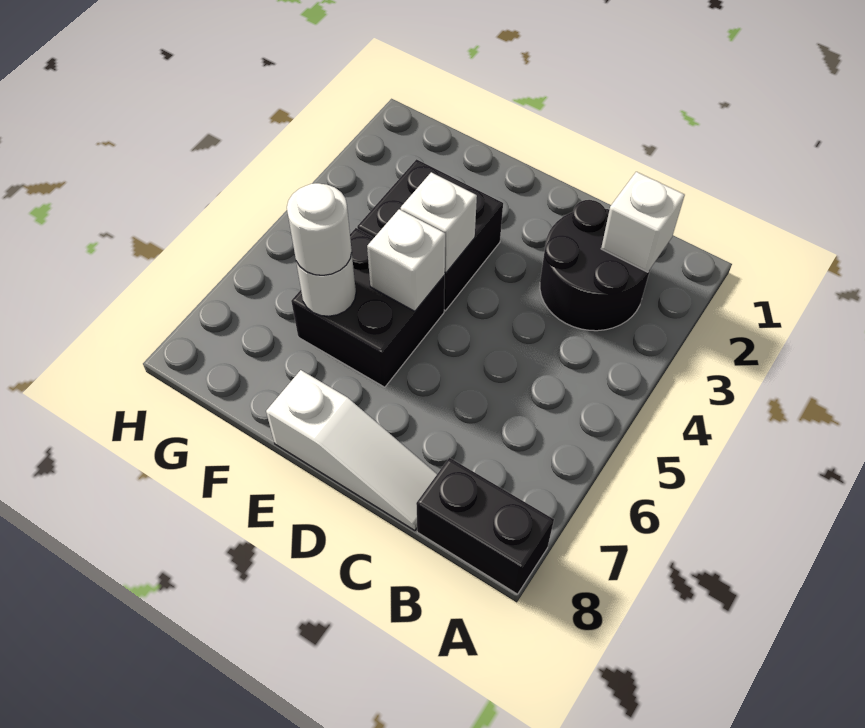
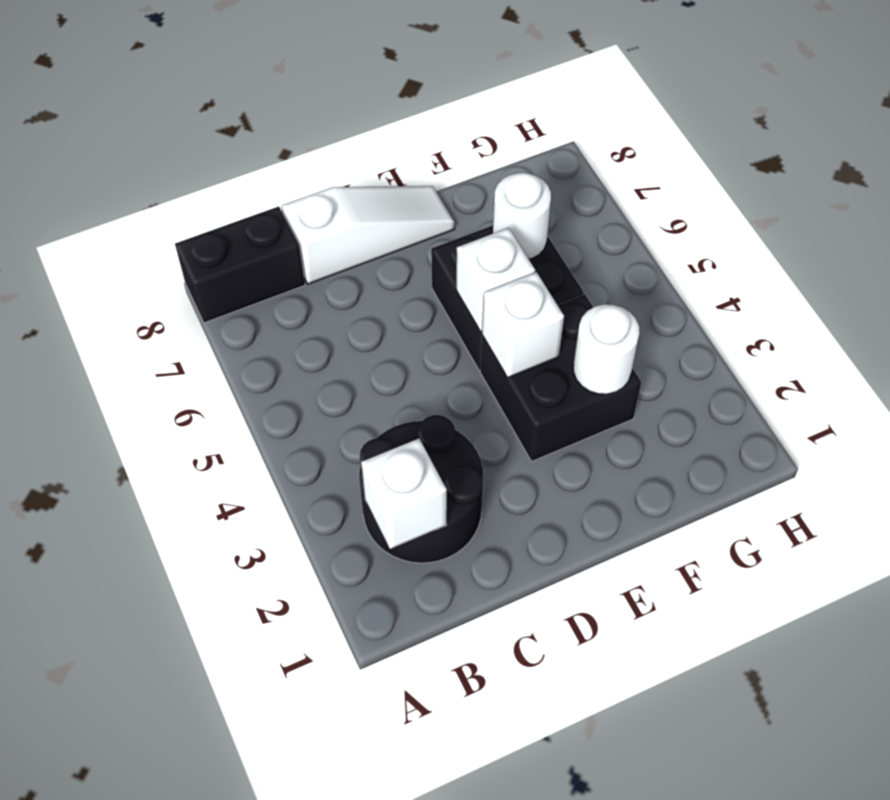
white slope C8:E8 level 1 top E -> white slope C8:E8 level 1 top C
white round brick F6 level 3 -> white round brick F3 level 2

